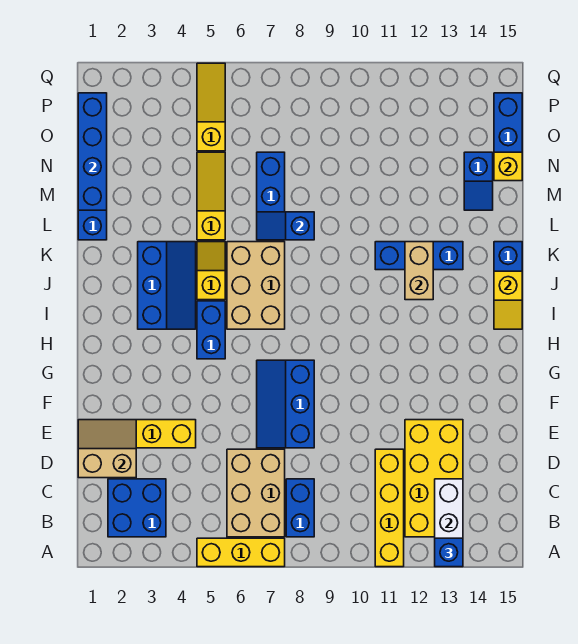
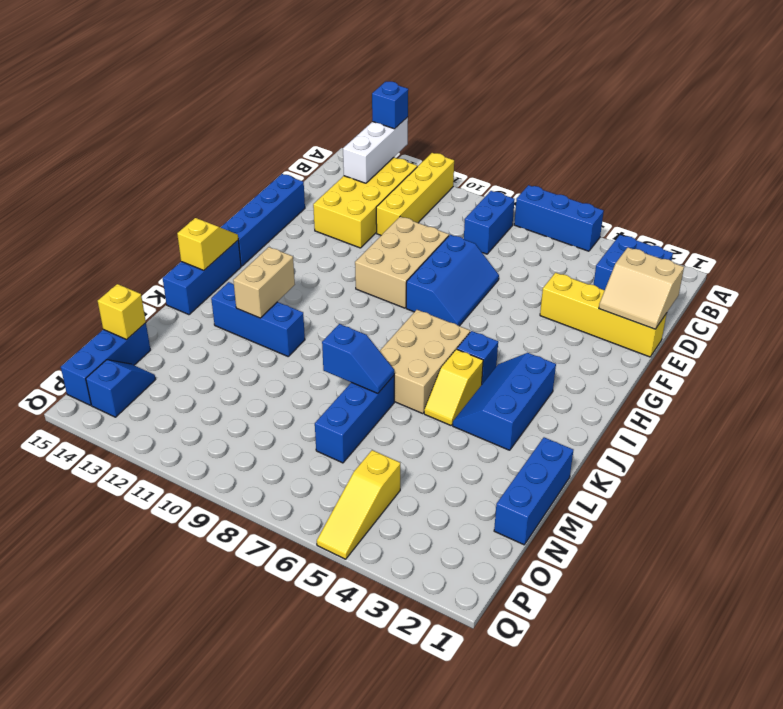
yellow brick A5:A7 level 1 -> blue brick A5:A7 level 1
tan brick B6:D7 level 1 -> tan brick E9:G10 level 1
blue brick H5:I5 level 1 -> blue brick I5 level 1
yellow slope L5:N5 level 1 top L -> none
blue brick M1:P1 level 2 -> blue brick E15:H15 level 1
blue slope M14:N14 level 1 top N -> blue slope O14:P14 level 1 top P

